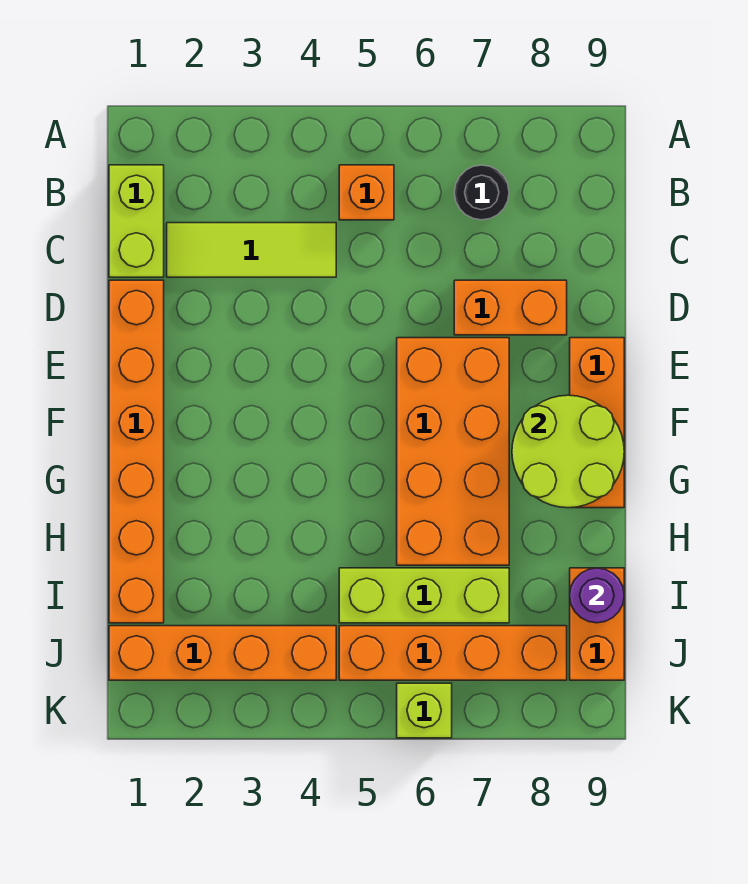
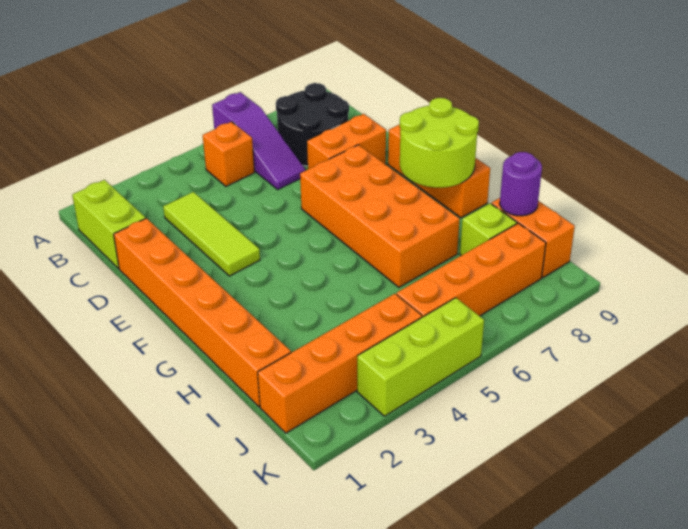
none -> purple slope A6:C6 level 1 top A
black round brick B7 level 1 -> black round brick B7:C8 level 1
lime tile C2:C4 level 1 -> lime tile C3:E3 level 1
lime brick I5:I7 level 1 -> lime brick K3:K5 level 1
lime brick K6 level 1 -> lime brick I8 level 1

